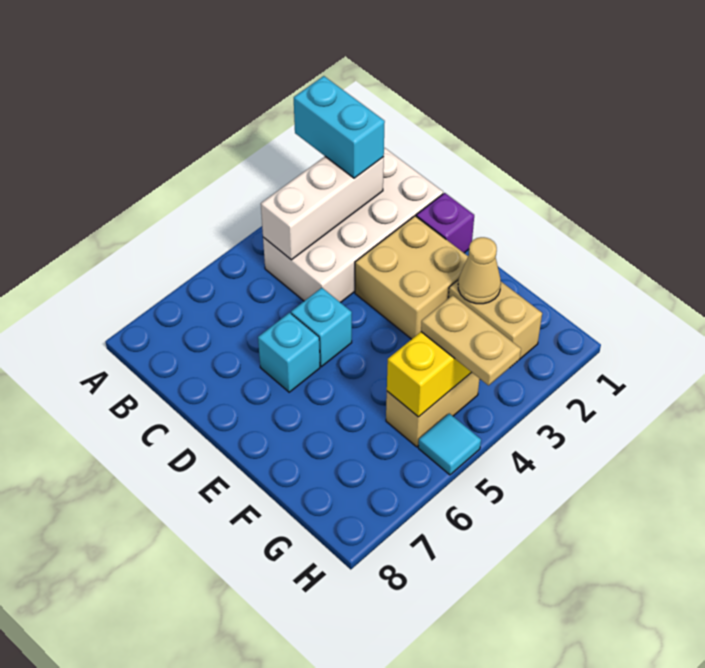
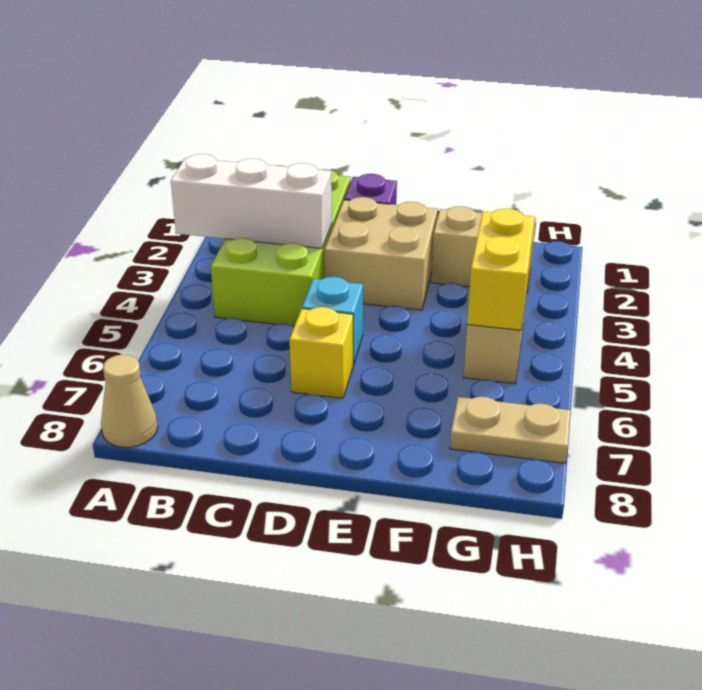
cyan brick A2:B2 level 3 -> none
white brick B1:C4 level 1 -> lime brick B1:C4 level 1
white brick B2:B4 level 2 -> white brick A3:C3 level 2
cyan brick D6 level 1 -> yellow brick D6 level 1
tan cone F2 level 2 -> tan cone A8 level 1
tan plate G4:H4 level 3 -> tan plate G7:H7 level 1
cyan tile H5 level 1 -> none

